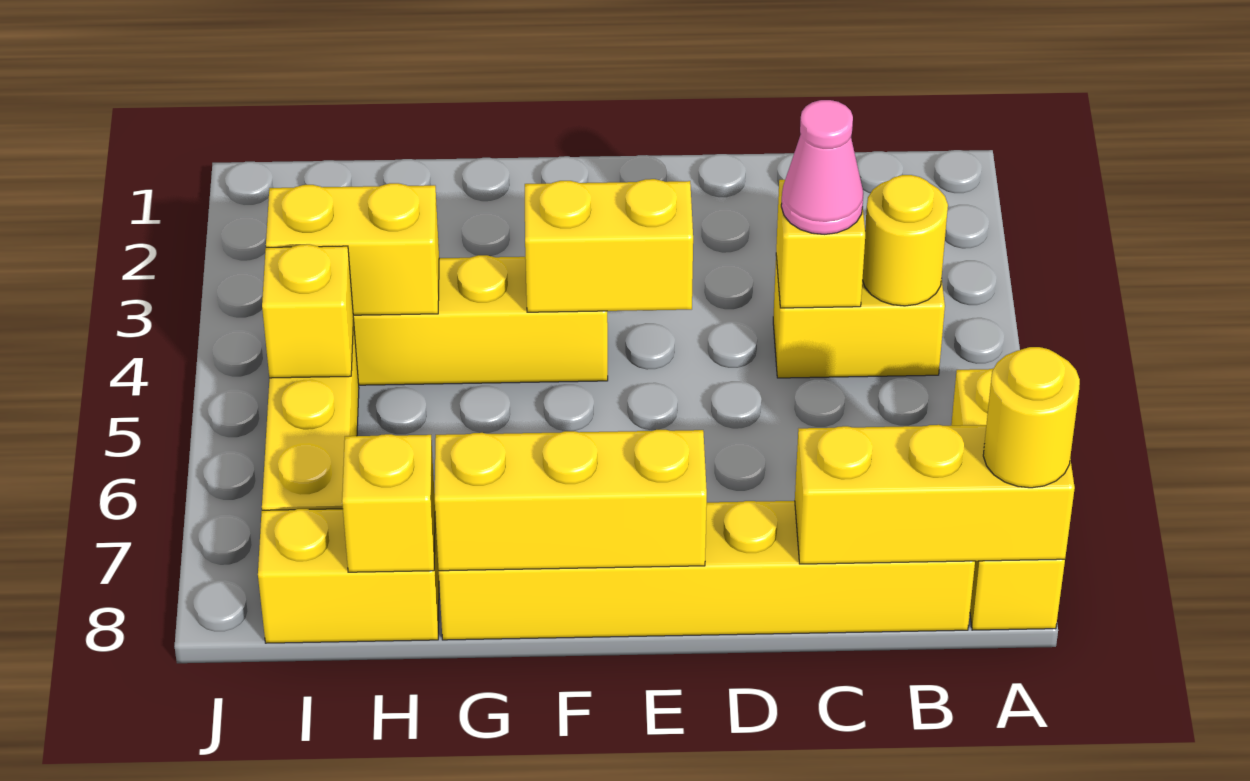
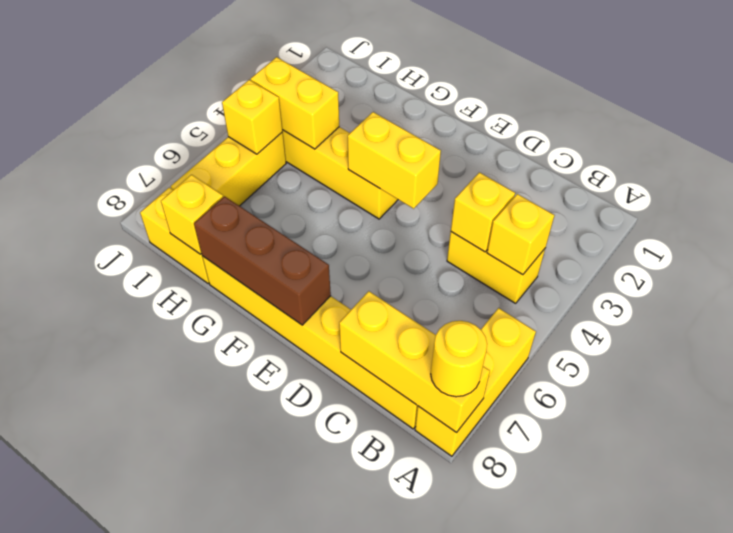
yellow round brick B4 level 2 -> yellow brick B4 level 2
pink cone C4 level 3 -> none
yellow brick E8:G8 level 2 -> brown brick E8:G8 level 2

